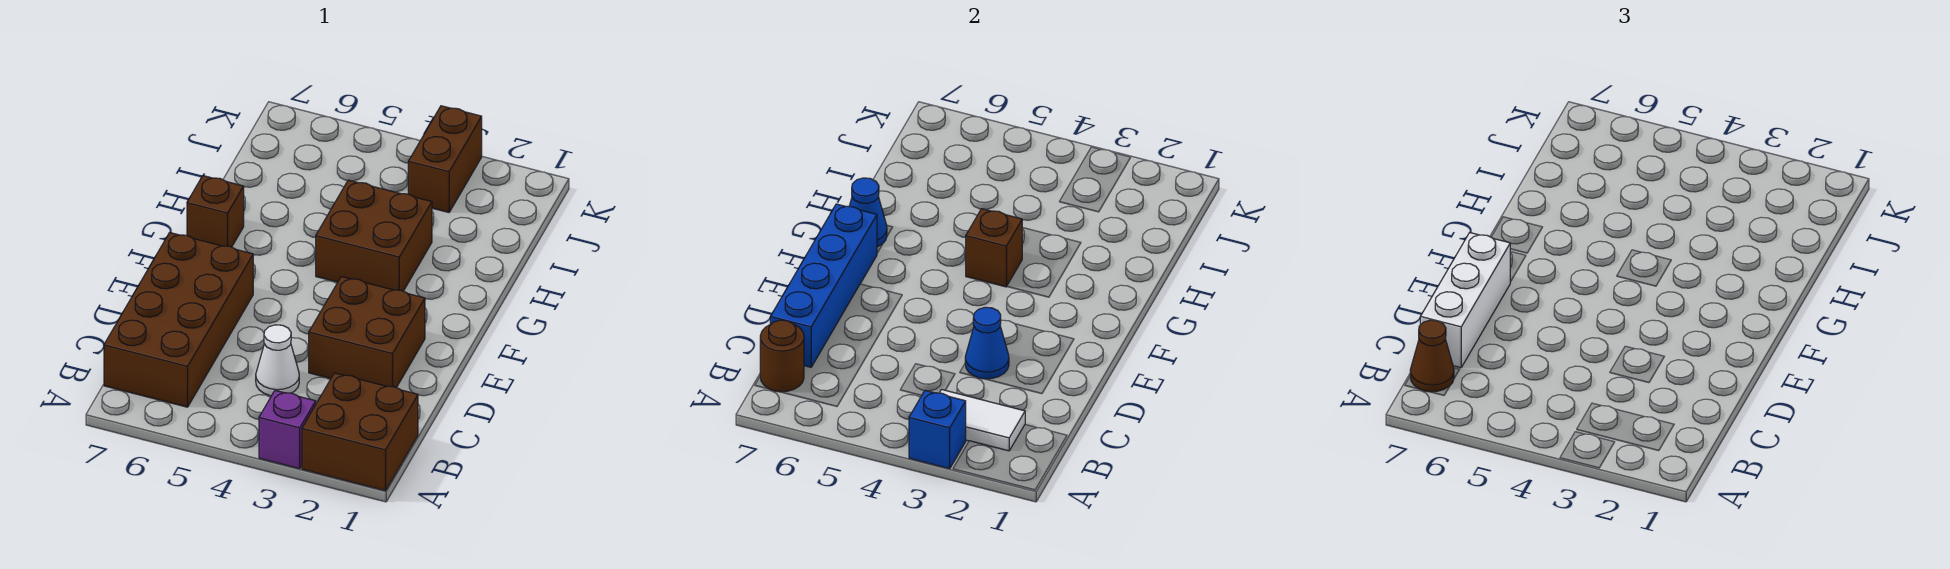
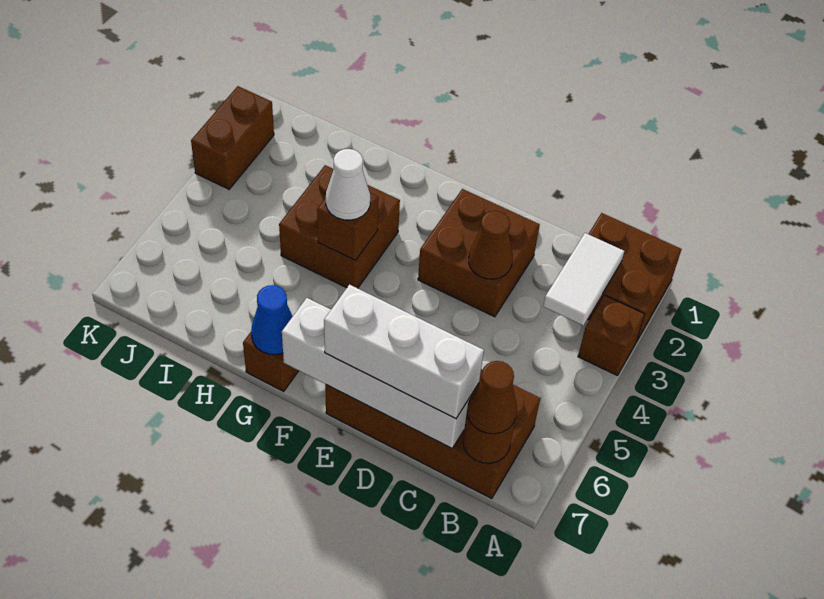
purple brick A3 level 1 -> brown brick A3 level 1
blue brick A3 level 2 -> none
white cone C4 level 1 -> white cone G4 level 3
blue brick C7:F7 level 2 -> white brick C7:F7 level 2
blue cone D3 level 2 -> brown cone D3 level 2
brown brick J3:K3 level 1 -> brown brick K2:K3 level 1

